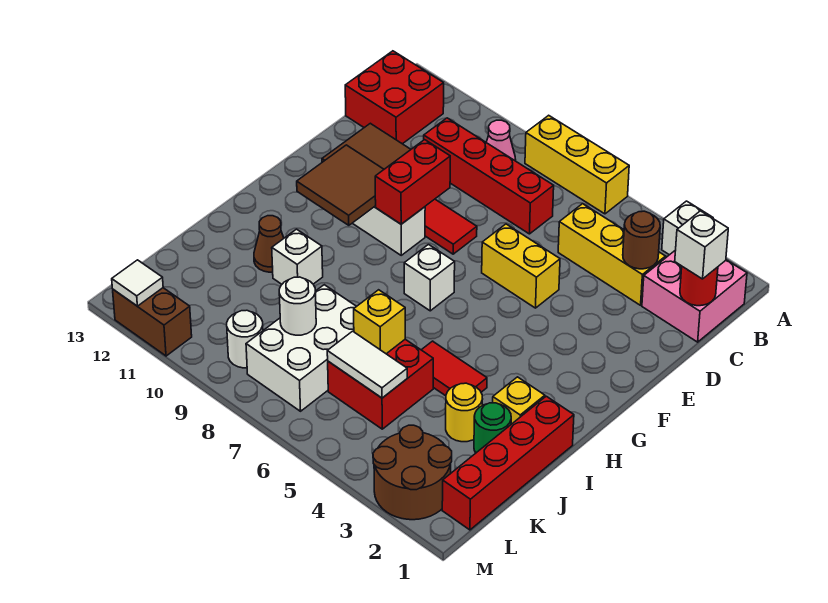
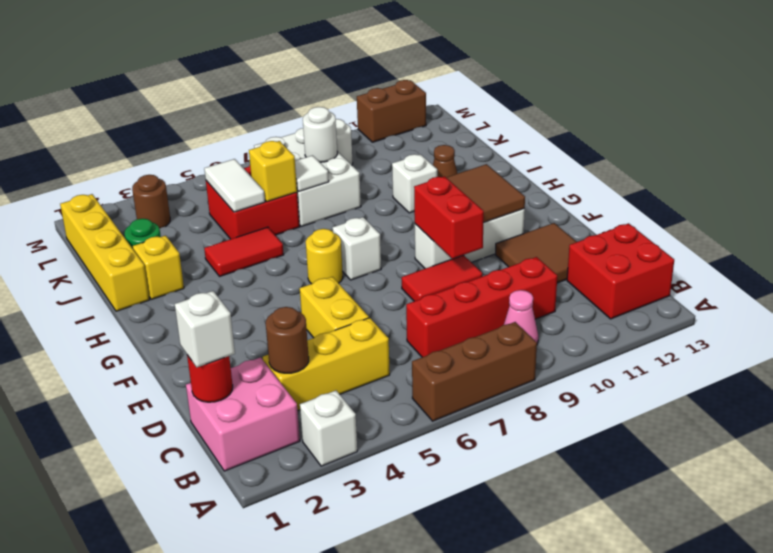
yellow brick A6:A8 level 1 -> brown brick A6:A8 level 1
yellow brick E5:E6 level 1 -> yellow brick D5:E5 level 1
red brick I1:L1 level 1 -> yellow brick I1:L1 level 1
yellow round brick J3 level 1 -> yellow round brick G6 level 1
white tile K5:K6 level 2 -> white tile J5:K5 level 2
brown round brick L2:M3 level 1 -> brown round brick L3 level 1
white tile M12 level 2 -> white tile J7 level 2

